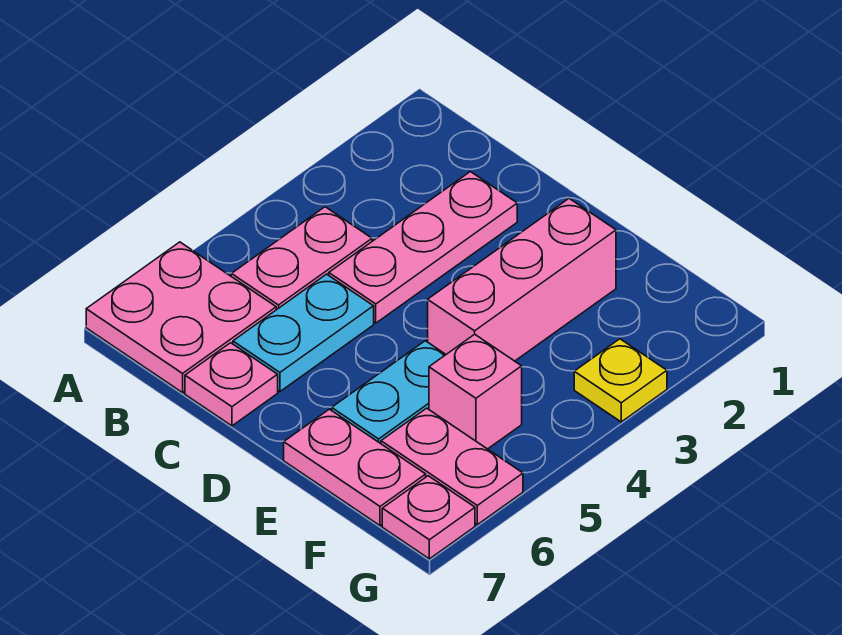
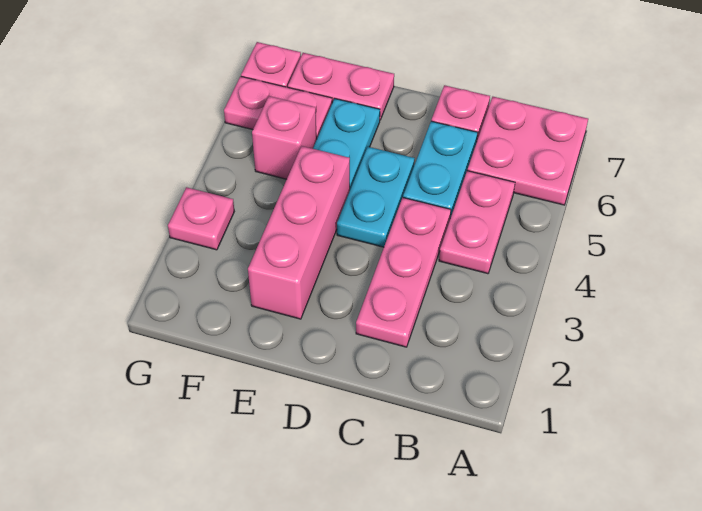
none -> cyan plate D4:D5 level 1
yellow plate G3 level 1 -> pink plate G3 level 1

